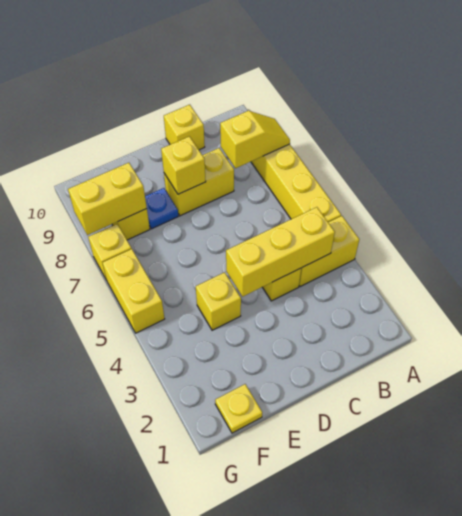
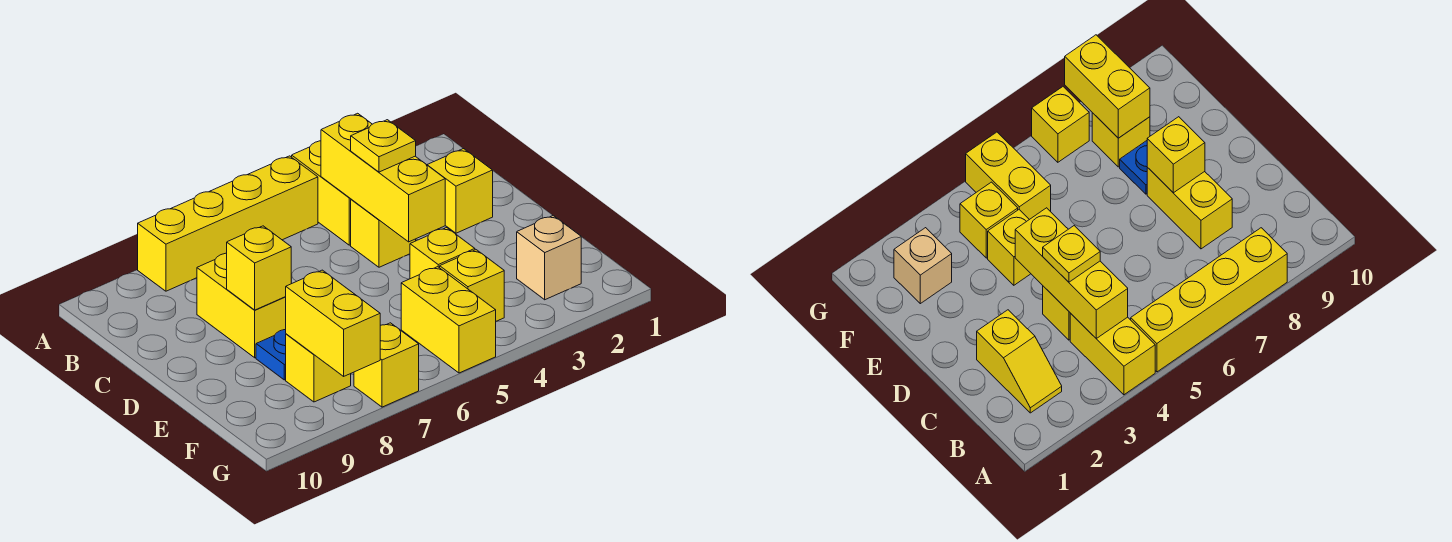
yellow slope A8:B8 level 2 top B -> yellow slope B2:C2 level 1 top C
yellow brick C10 level 1 -> yellow brick F4 level 1
yellow plate F1 level 1 -> yellow plate C4 level 3
none -> tan brick F2 level 1
yellow brick G5:G6 level 1 -> yellow brick F5:G5 level 1

